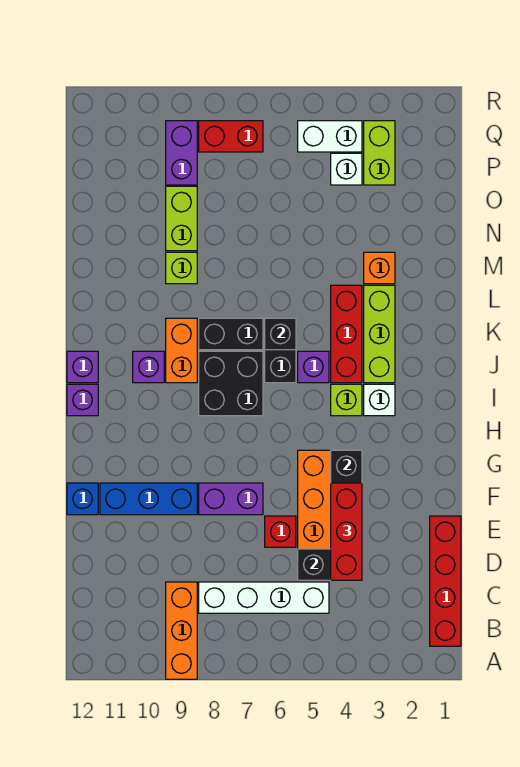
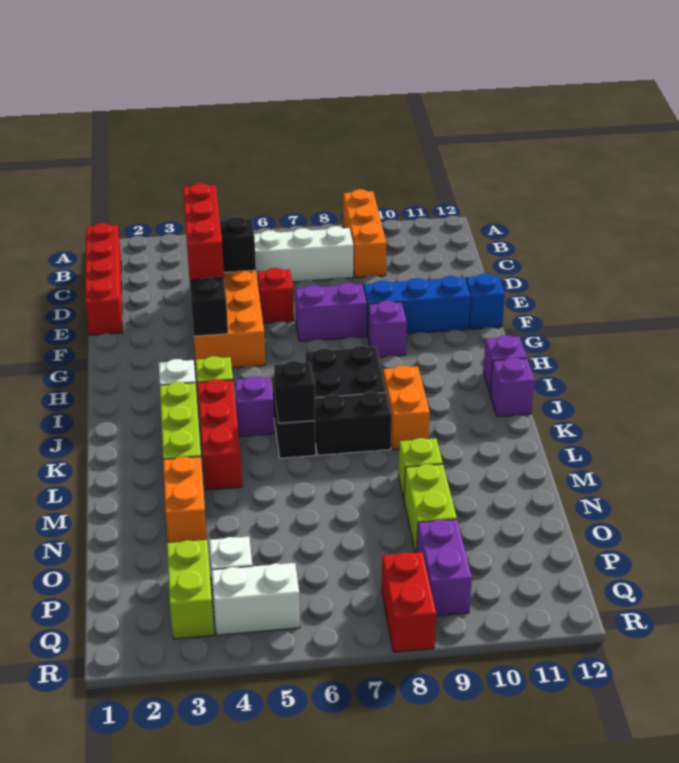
purple brick J10 level 1 -> purple brick G9 level 1
orange brick M3 level 1 -> orange brick M3:N3 level 1
red brick Q7:Q8 level 1 -> red brick Q8:R8 level 1

